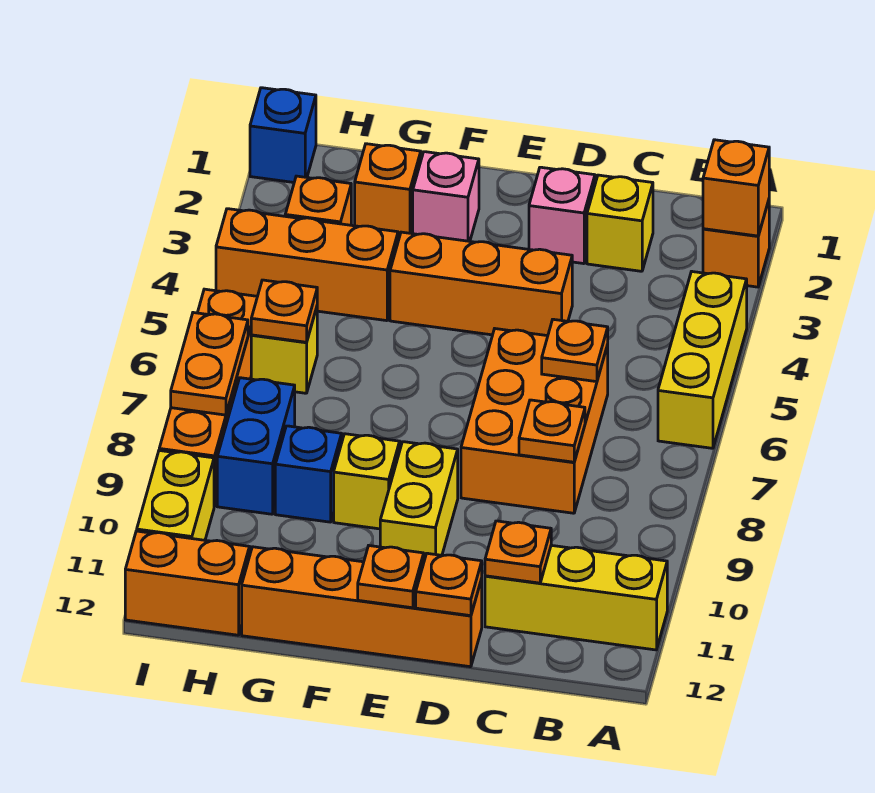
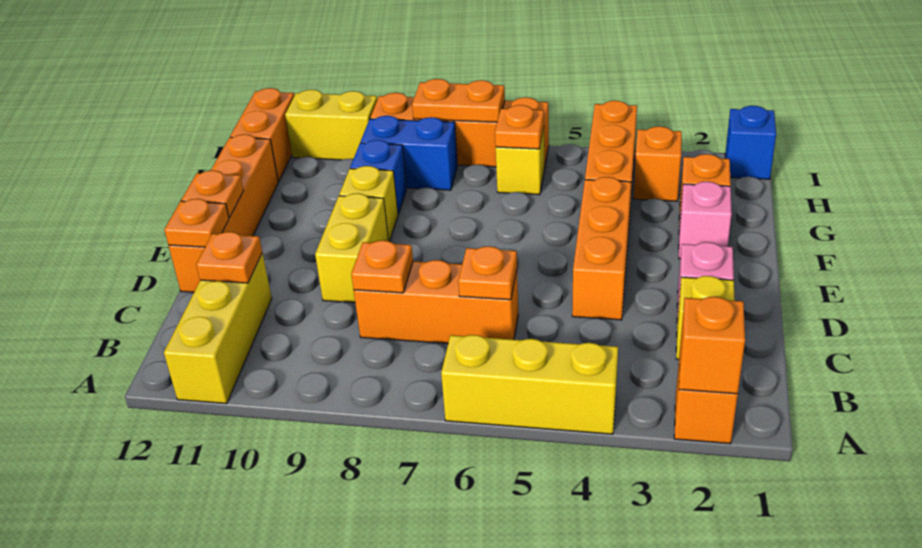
orange brick C6:D8 level 1 -> orange brick C6:C8 level 1
yellow brick E9:E10 level 1 -> yellow brick D9:E9 level 1

